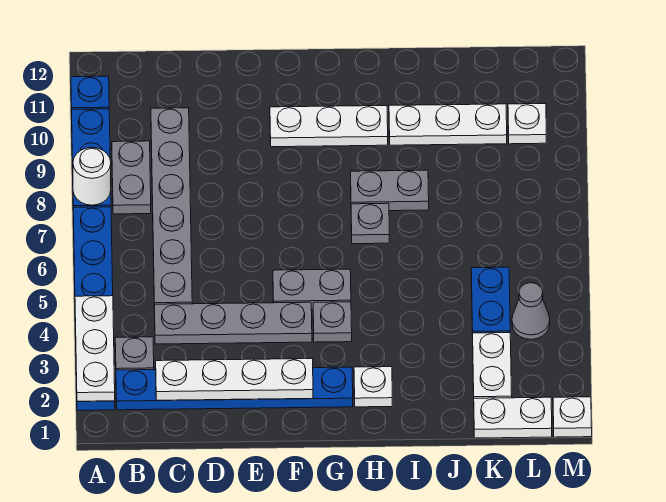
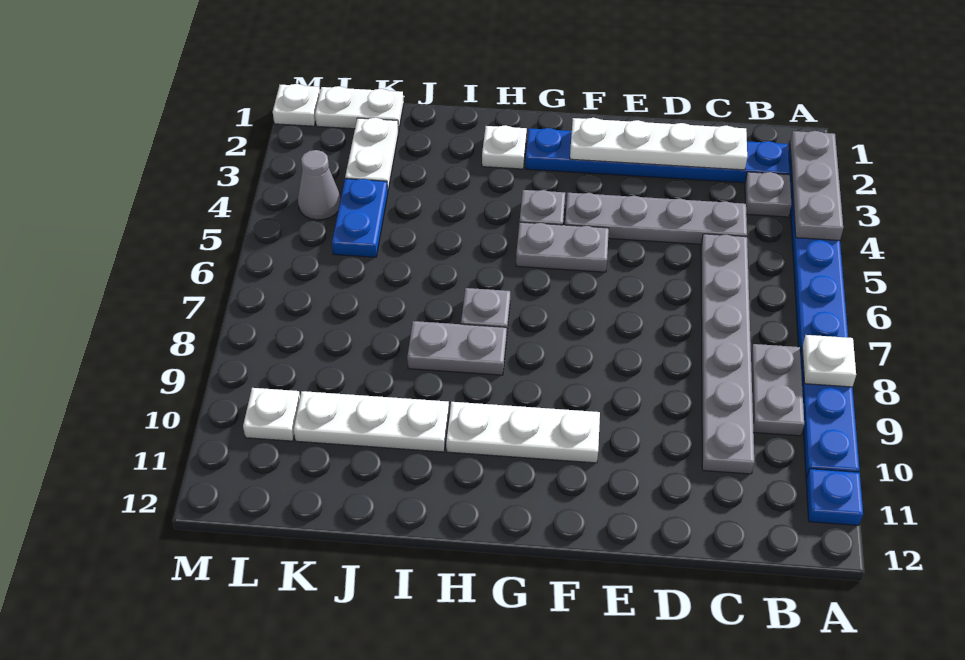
white plate A2:A4 level 2 -> grey plate A2:A4 level 2
white round brick A8 level 2 -> white plate A8 level 2

